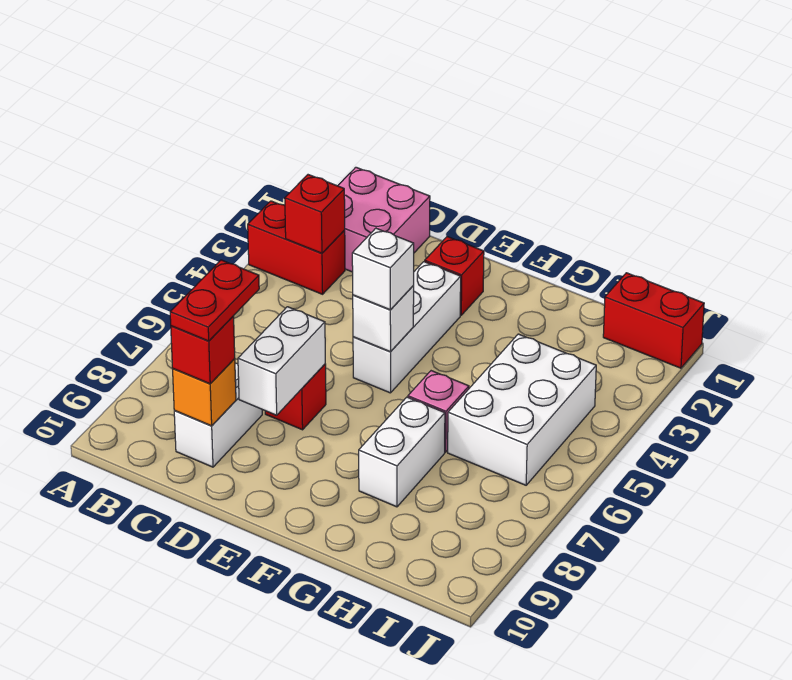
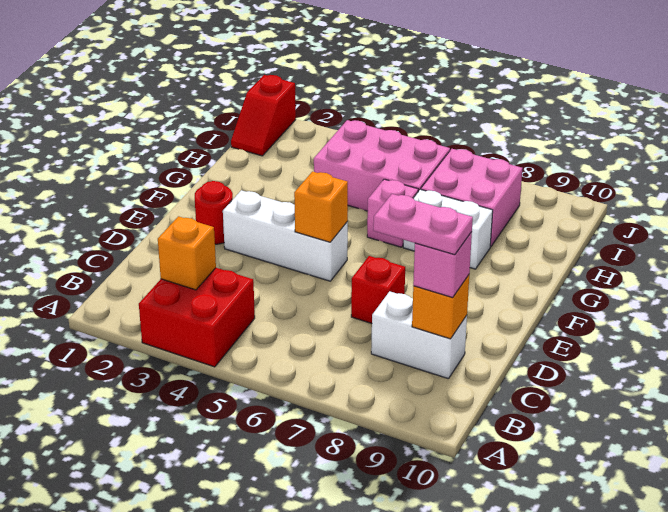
red brick A3:B3 level 1 -> red brick A3:B4 level 1
pink brick B1:C2 level 1 -> pink brick H7:I8 level 1
red brick B3 level 2 -> orange brick B3 level 2
red plate C8:C9 level 4 -> pink plate C8:C9 level 4
red brick C9 level 3 -> pink brick C9 level 3
white brick D7:D8 level 2 -> none
red brick E2 level 1 -> red round brick E2 level 1
white brick E5 level 2 -> orange brick E5 level 2
white brick E5 level 3 -> none
white brick H4:I6 level 1 -> pink brick H4:I6 level 1
red brick I1:J1 level 1 -> red slope I1:J1 level 1 top J

